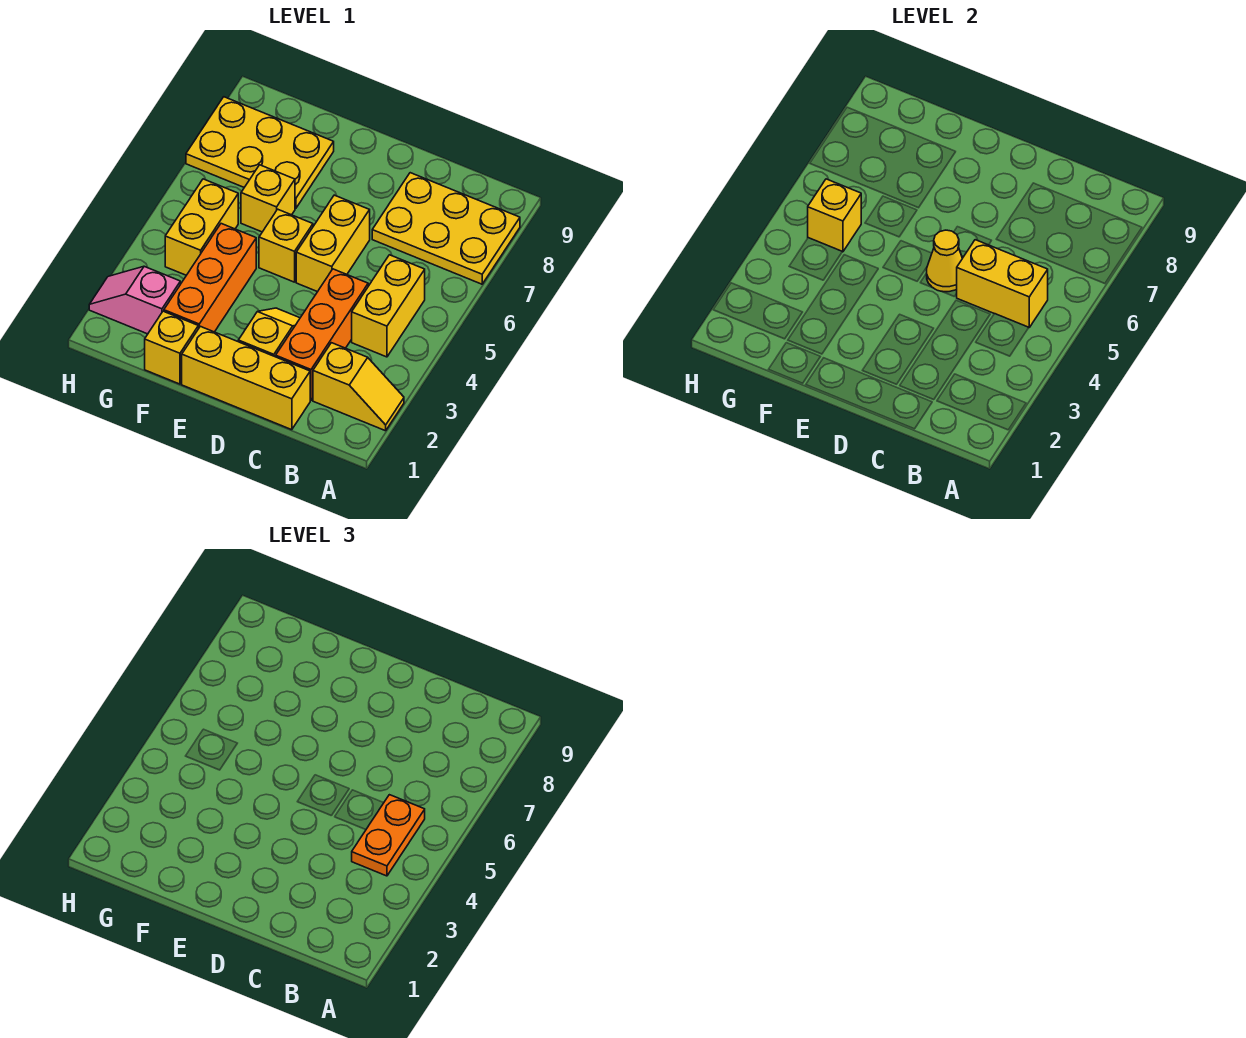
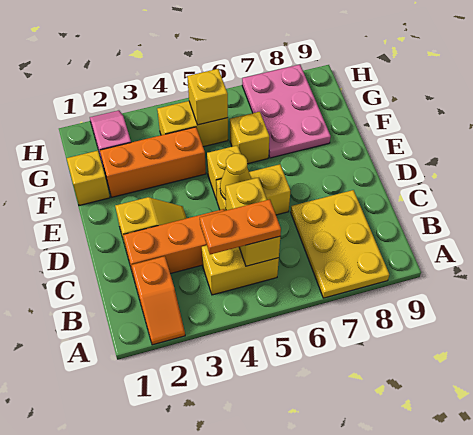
yellow slope A2:B2 level 1 top B -> orange slope A2:B2 level 1 top B
yellow brick C1:E1 level 1 -> none
yellow plate F7:H8 level 1 -> pink plate F7:H8 level 1

